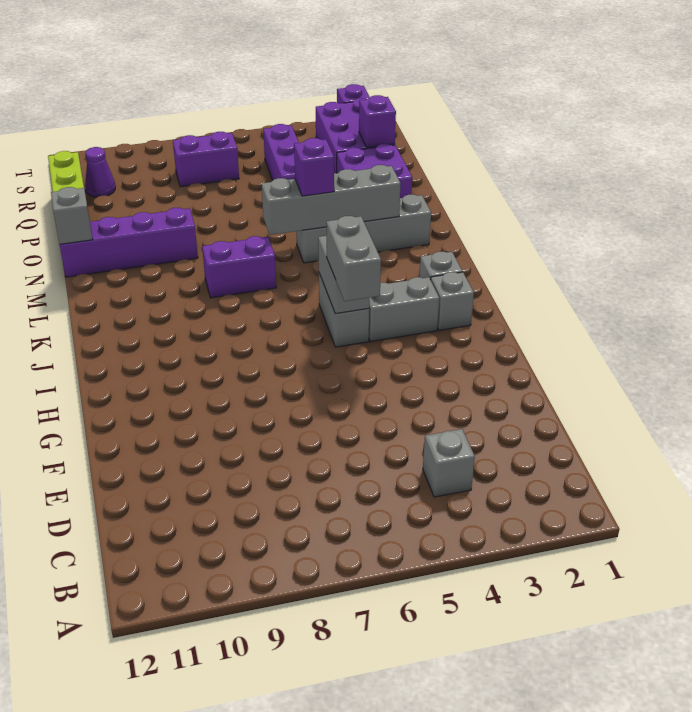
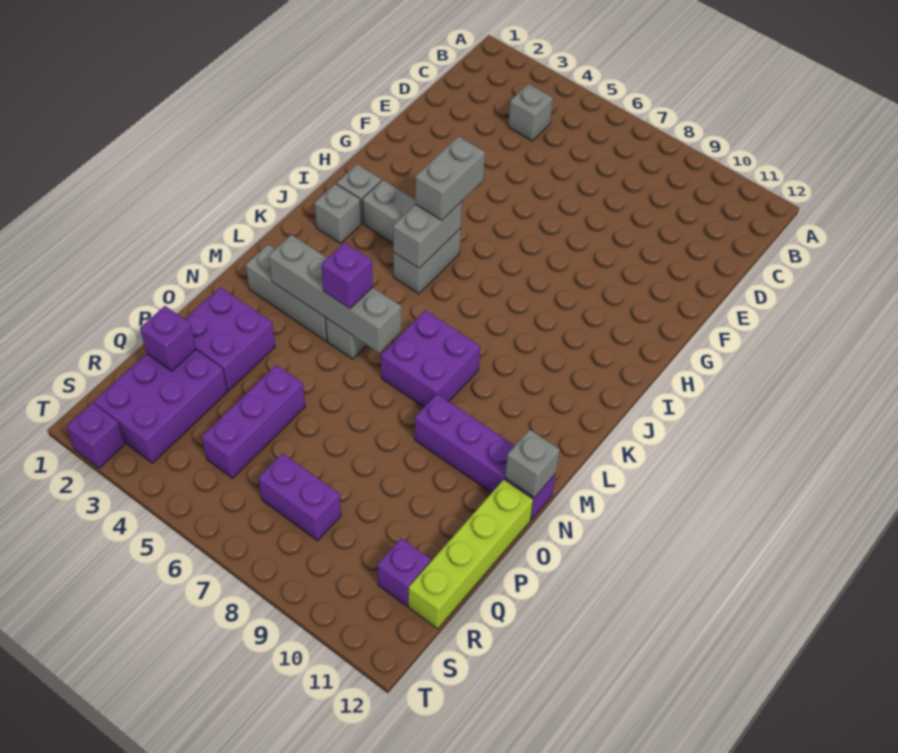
purple brick L7:L8 level 1 -> purple brick L7:M8 level 1
purple cone R11 level 1 -> purple brick R11 level 1

